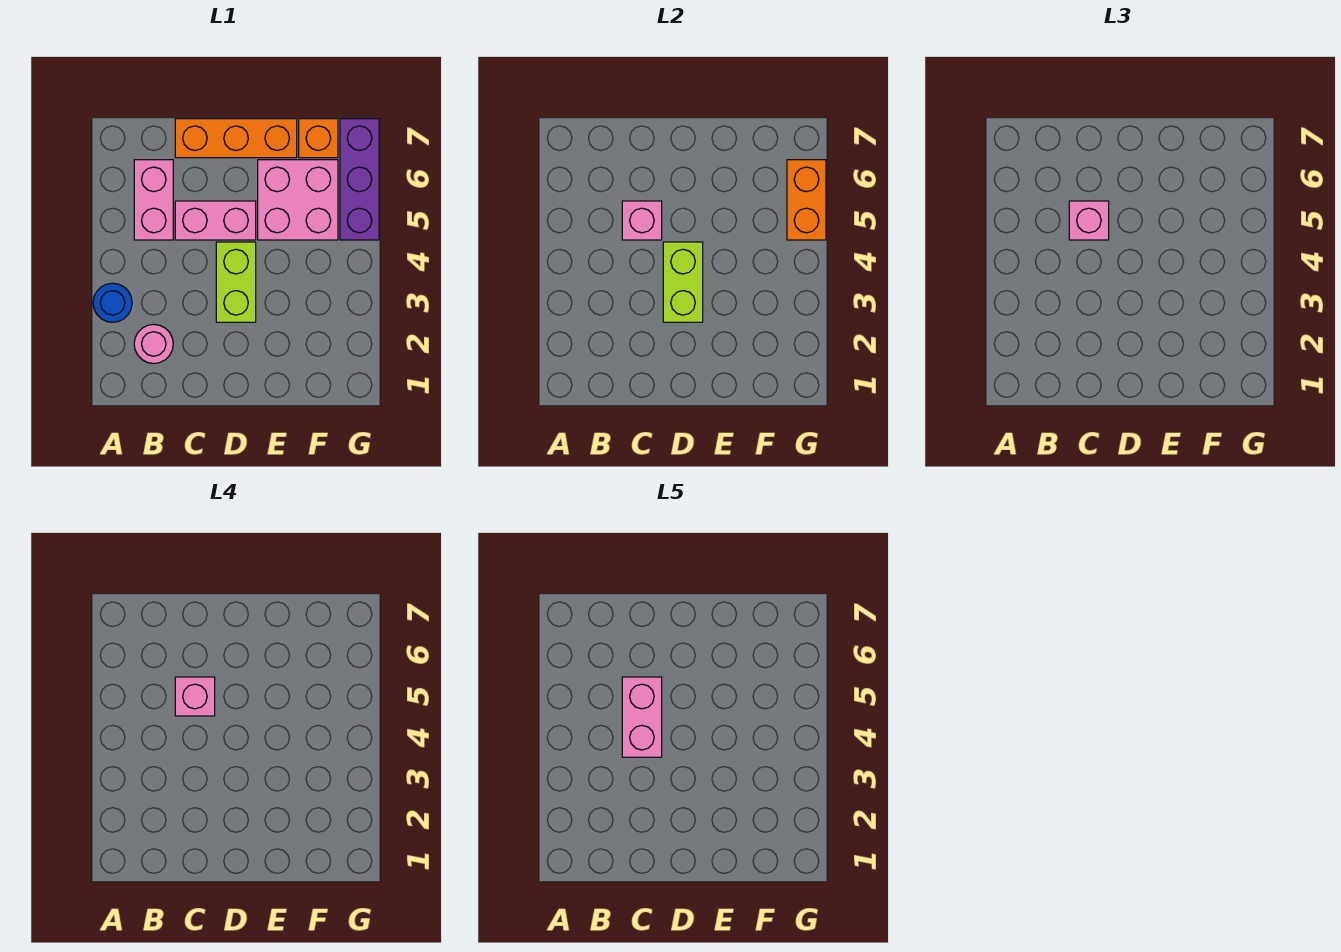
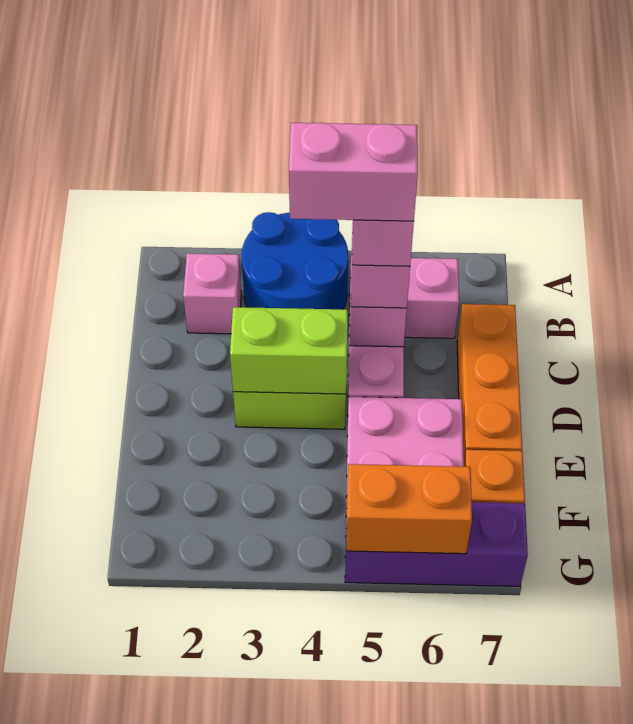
blue round brick A3 level 1 -> blue round brick A3:B4 level 1
pink round brick B2 level 1 -> pink brick B2 level 1

